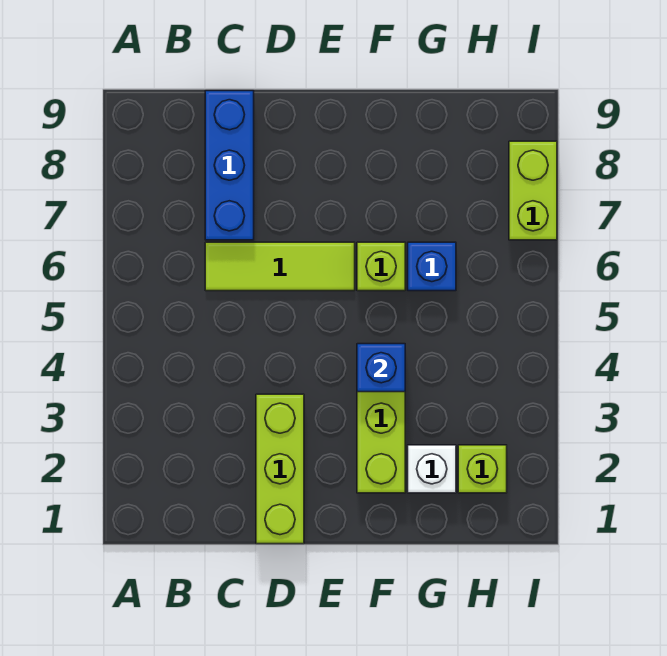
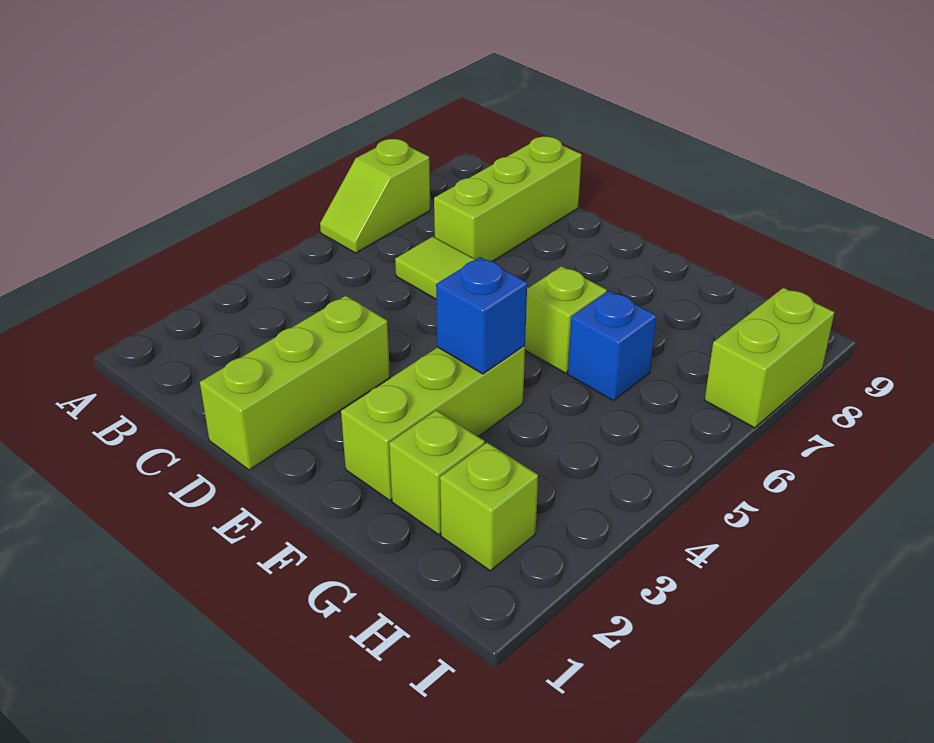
none -> lime slope A6:A7 level 1 top 7
blue brick C7:C9 level 1 -> lime brick C7:C9 level 1
white brick G2 level 1 -> lime brick G2 level 1

